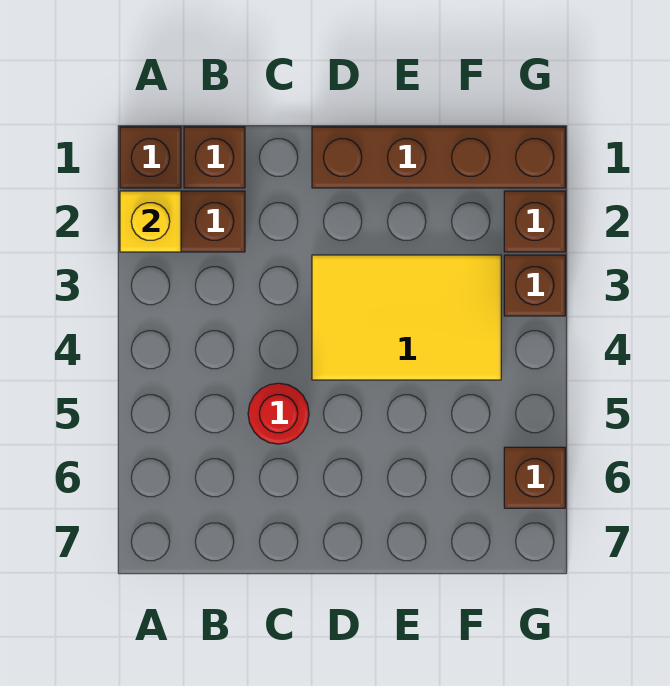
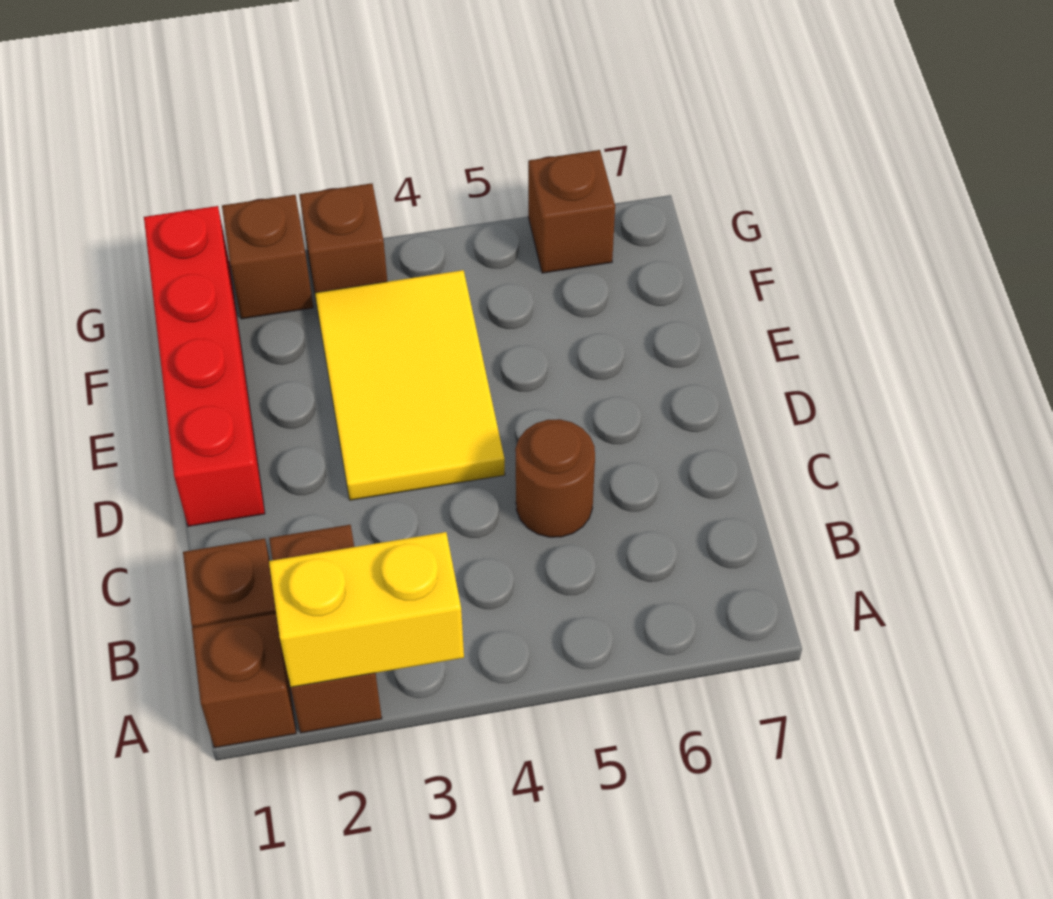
yellow brick A2 level 2 -> yellow brick A2:A3 level 2
red round brick C5 level 1 -> brown round brick C5 level 1
brown brick D1:G1 level 1 -> red brick D1:G1 level 1

